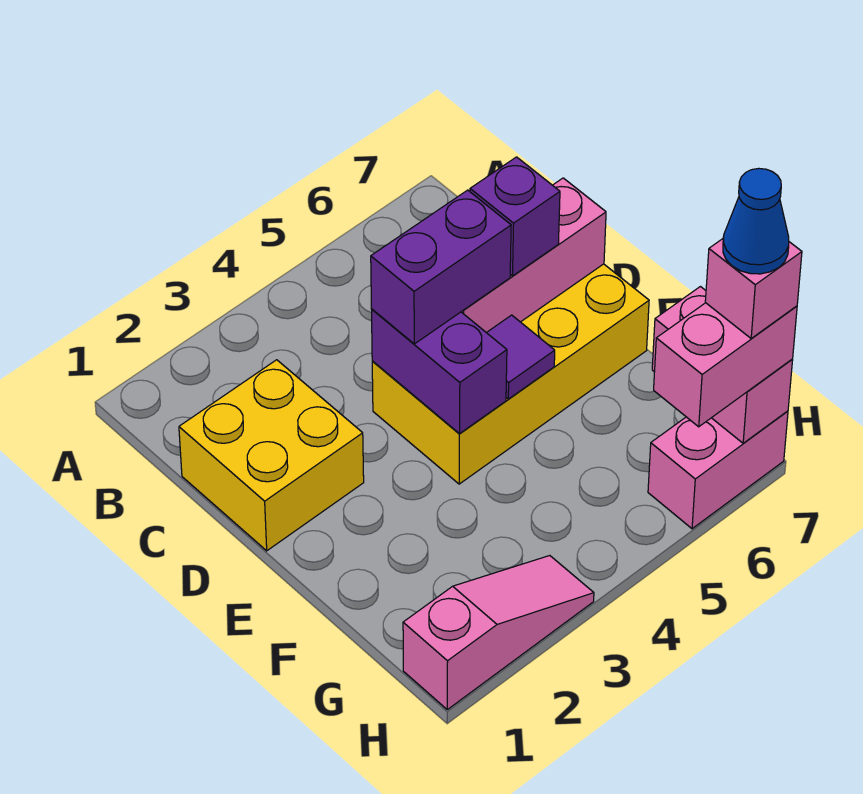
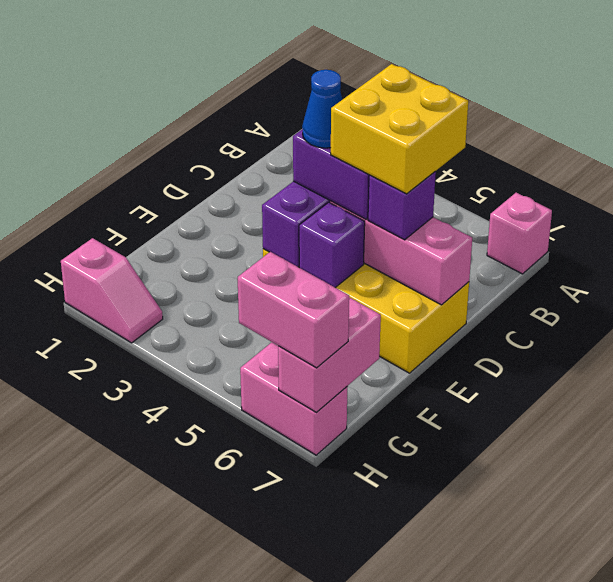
yellow brick C1:D2 level 1 -> yellow brick C5:D6 level 4
purple tile E5 level 2 -> purple brick E5 level 2
pink slope H1:H3 level 1 top 1 -> pink slope H1:H2 level 1 top 1
pink brick H7 level 4 -> pink brick A7 level 1
blue cone H7 level 5 -> blue cone D4 level 4

